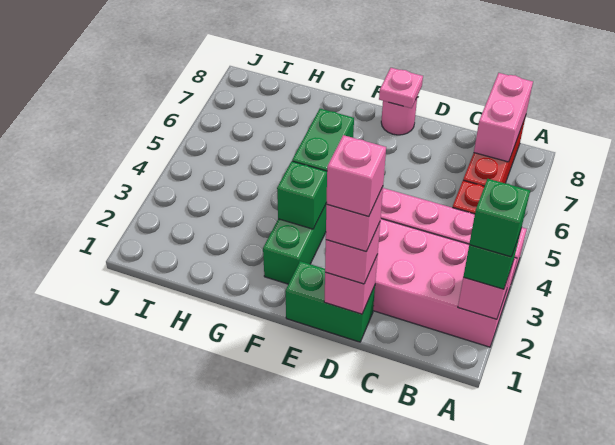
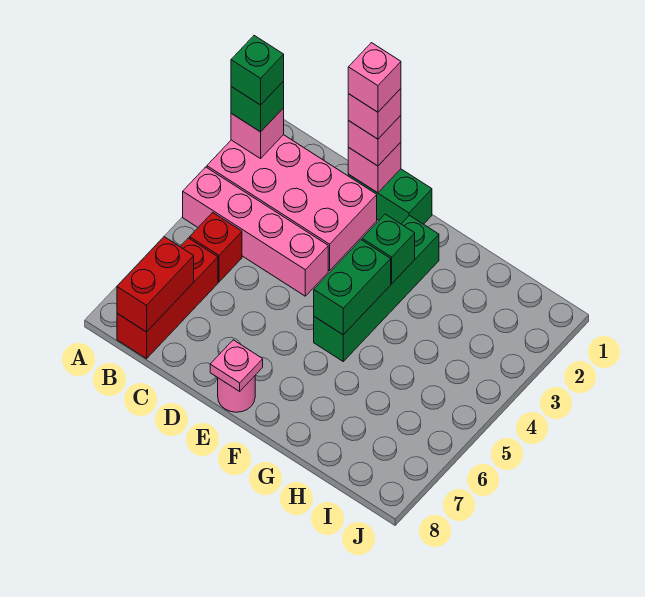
pink brick B7:B8 level 2 -> red brick B7:B8 level 2

